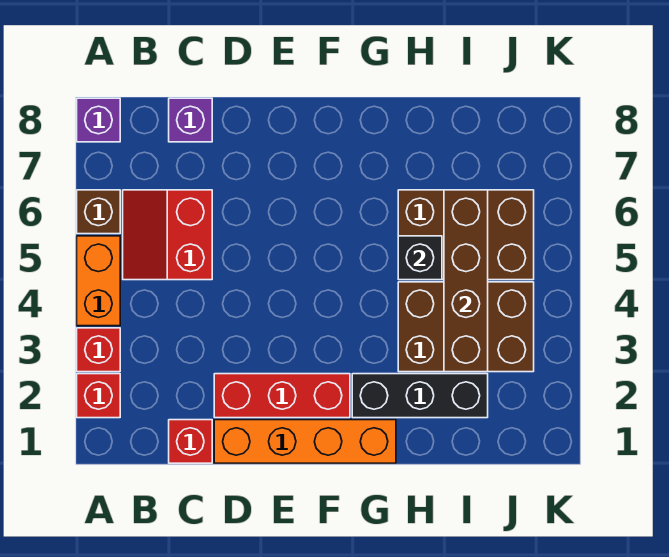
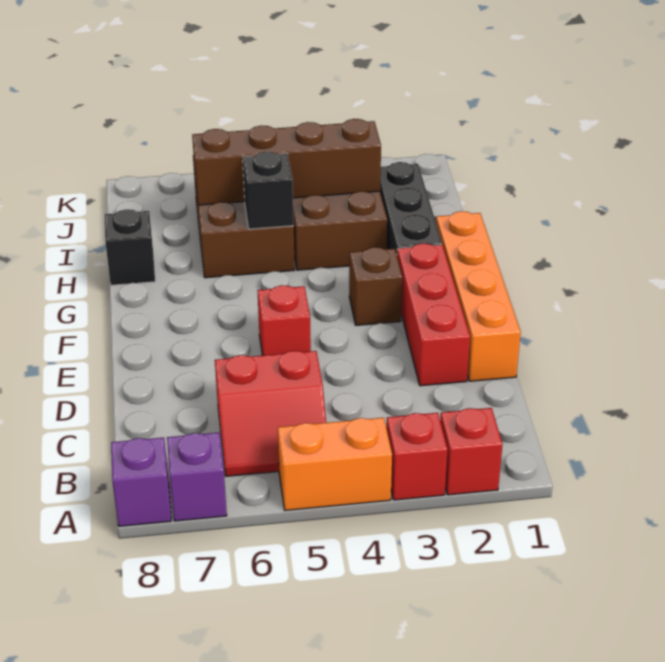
brown brick A6 level 1 -> brown brick F3 level 1
red brick C1 level 1 -> red brick E5 level 1
purple brick C8 level 1 -> purple brick A7 level 1
none -> black brick H8 level 1

